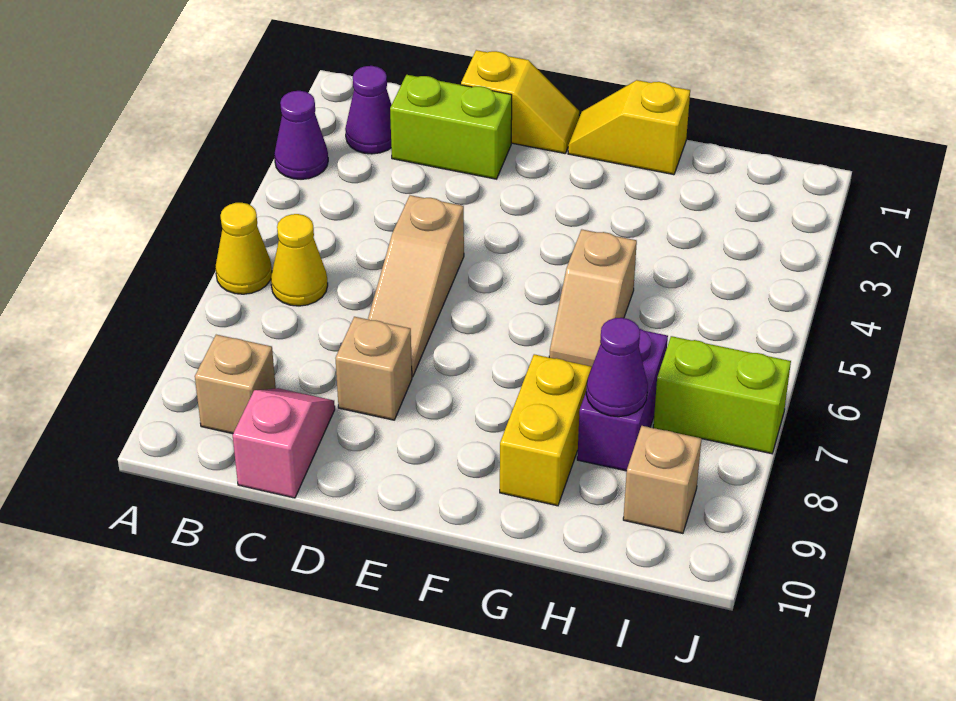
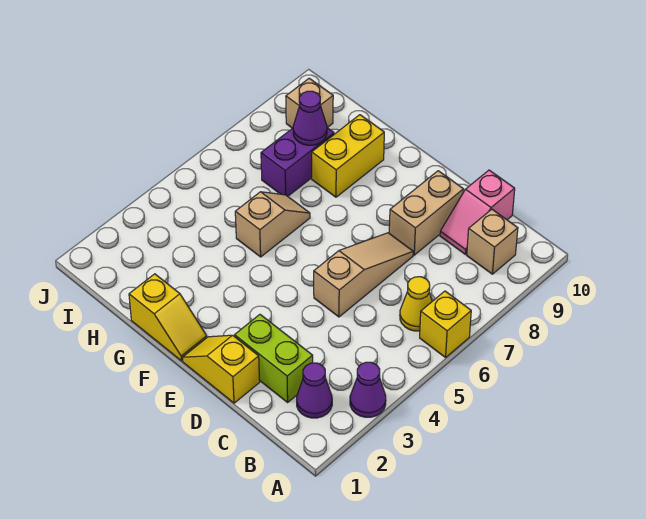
yellow cone A6 level 1 -> yellow brick A6 level 1
tan brick D8 level 1 -> tan brick D8:D9 level 1
lime brick I7:J7 level 1 -> none

